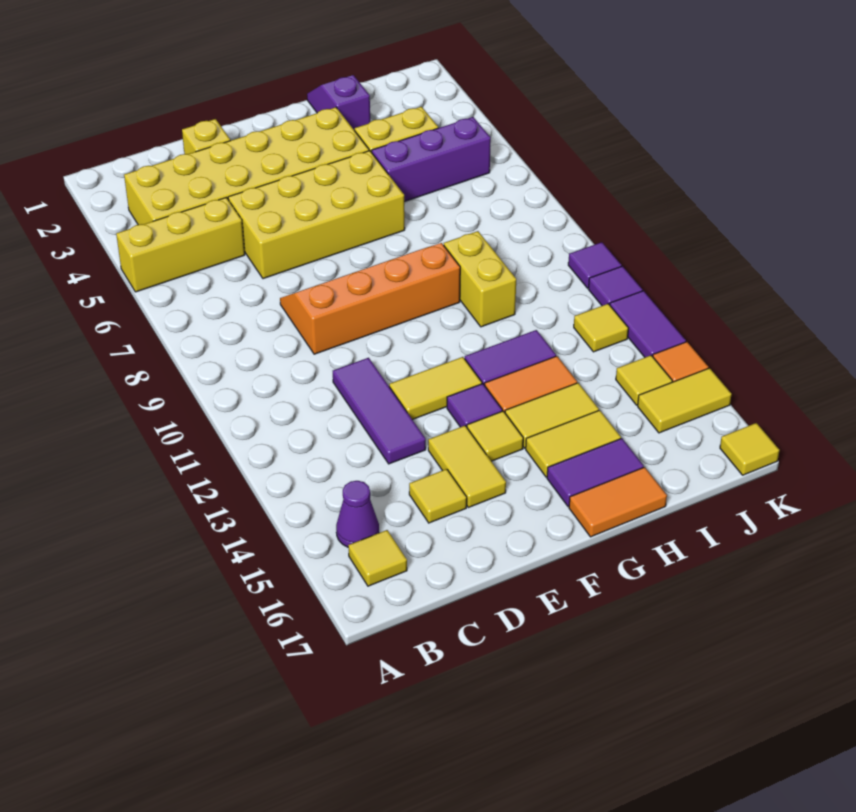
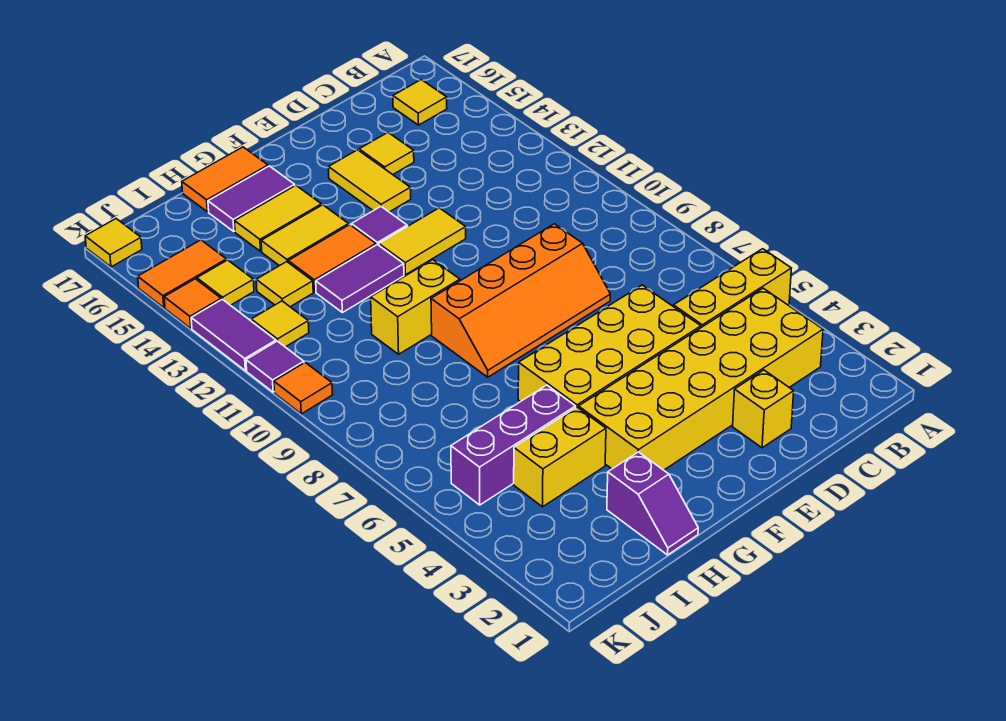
purple cone B15 level 1 -> none
purple tile D11:D13 level 1 -> none
yellow tile F14 level 1 -> yellow tile I13 level 1
yellow brick H9:H10 level 1 -> yellow brick G10:H10 level 1
yellow tile J15:K15 level 1 -> orange tile J15:K15 level 1
purple tile K10 level 1 -> orange tile K10 level 1

